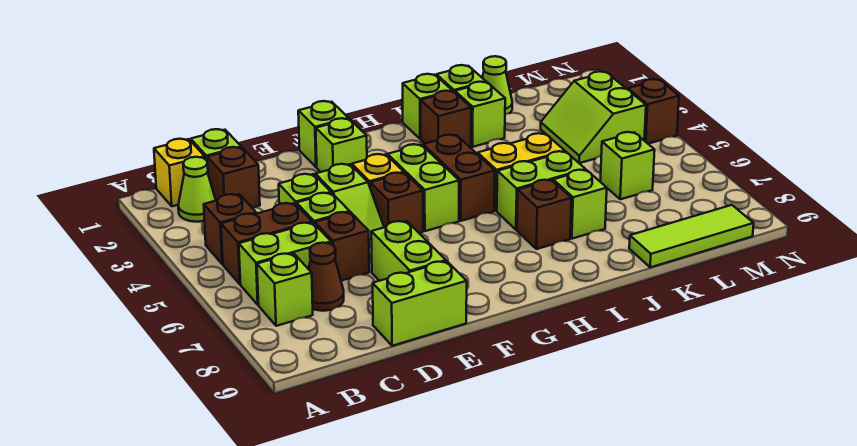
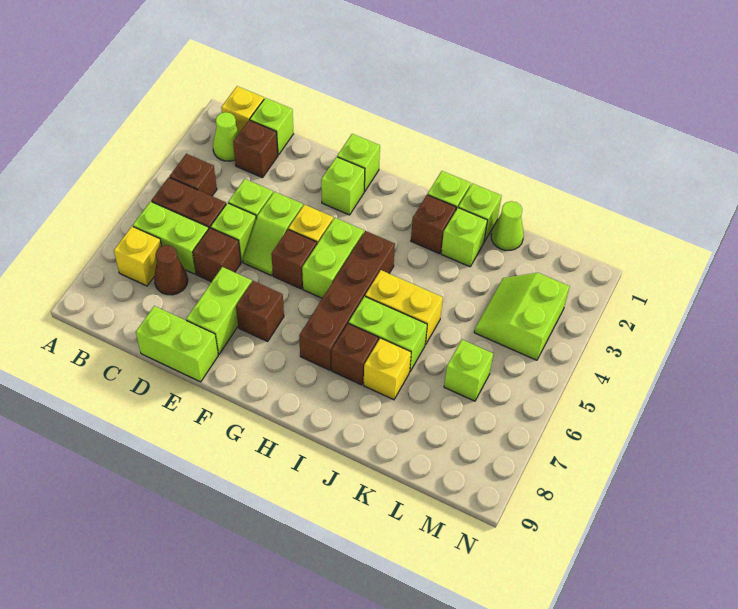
lime brick B7 level 1 -> yellow brick B7 level 1
brown brick H4:H5 level 1 -> brown brick H4:H7 level 1
lime brick J7 level 1 -> yellow brick J7 level 1
lime tile K9:M9 level 1 -> none
brown brick N4 level 1 -> brown brick F7 level 1

